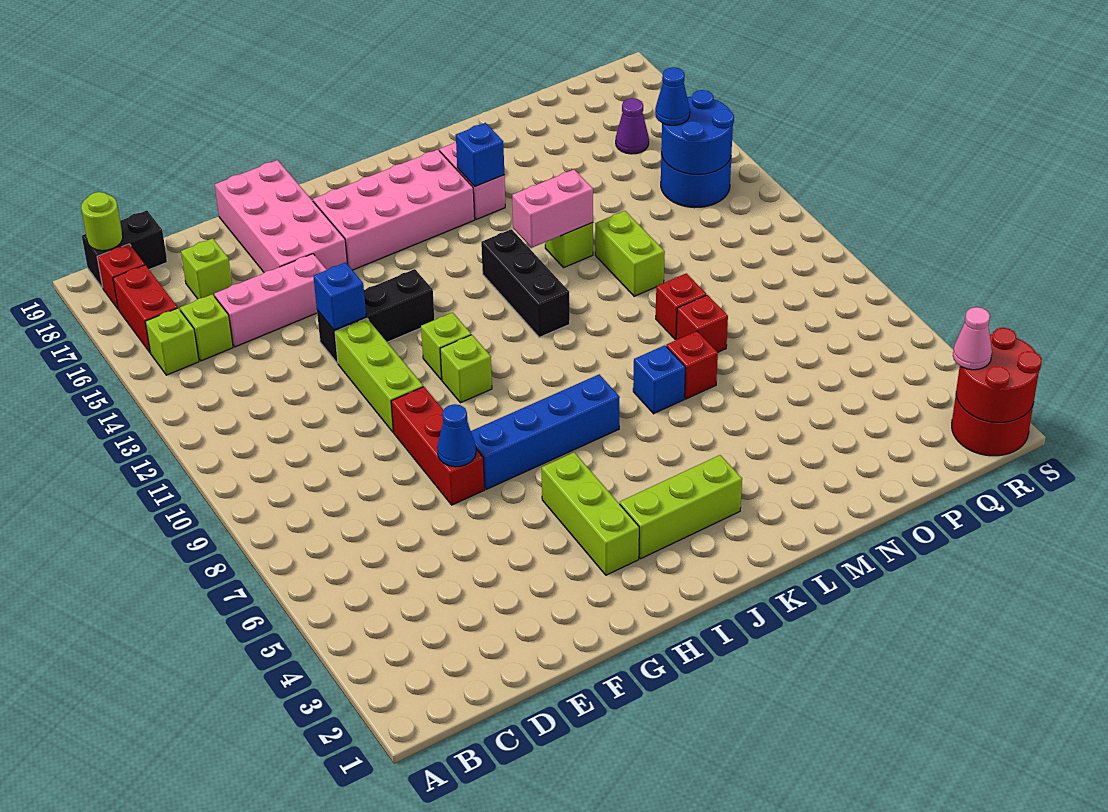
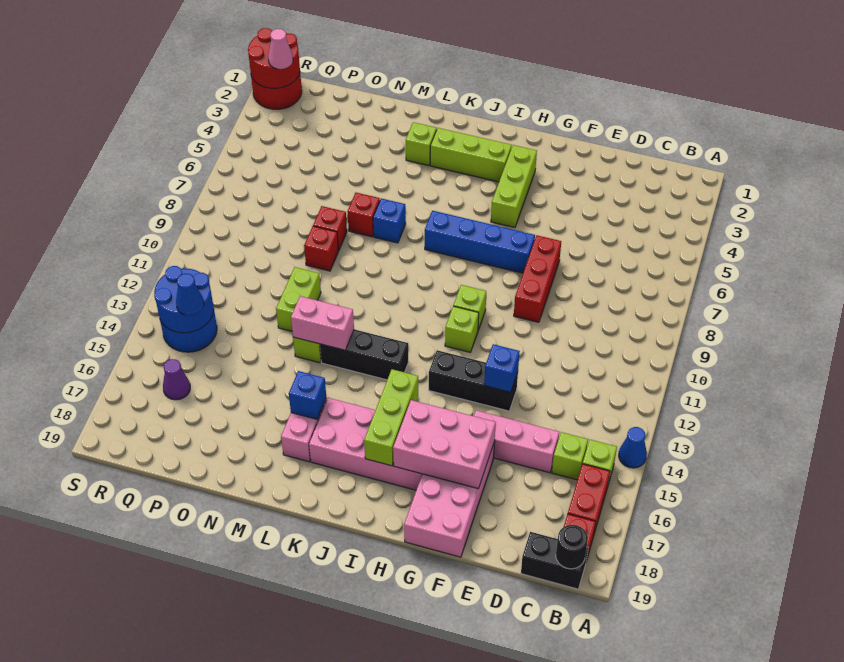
lime round brick B19 level 2 -> black round brick B19 level 2
lime brick D17 level 1 -> lime brick L3 level 1
blue cone F7 level 2 -> blue cone A14 level 1
lime brick F10:F12 level 1 -> lime brick I15:I17 level 2
none -> pink brick F16:H17 level 2
black brick K11:K13 level 1 -> black brick J13:L13 level 1

